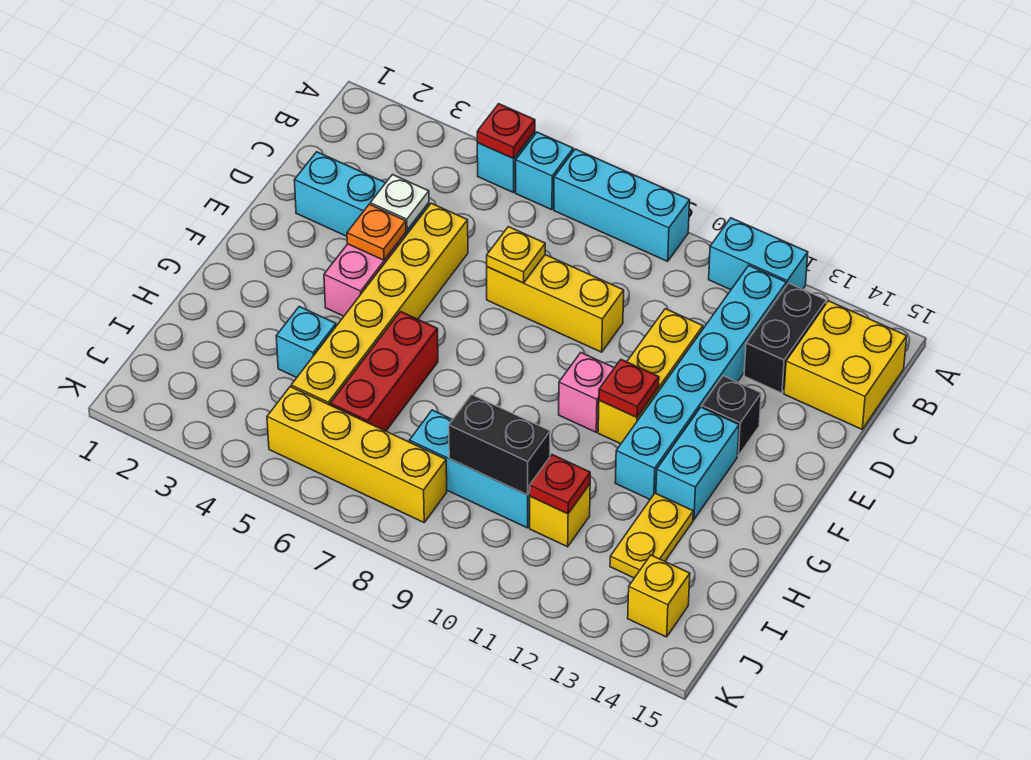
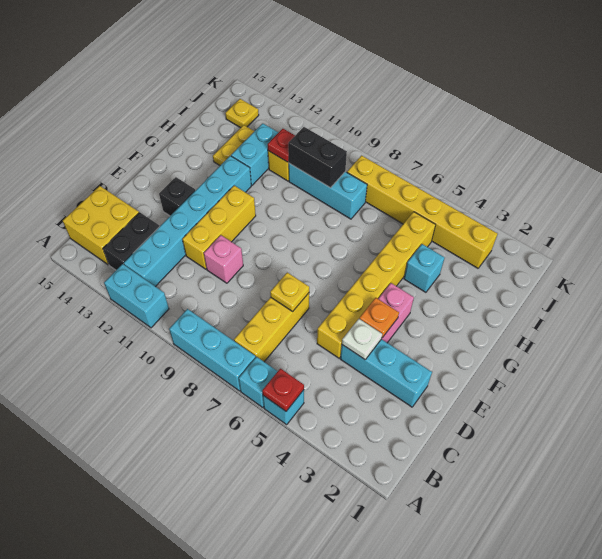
yellow brick D7:D9 level 1 -> yellow brick B7:D7 level 1
pink brick F10 level 1 -> pink brick D10 level 1
red plate F11 level 2 -> none
cyan brick F13:G13 level 1 -> cyan brick H12:I12 level 1
red brick G6:I6 level 1 -> none
yellow brick J5:J8 level 1 -> yellow brick J3:J8 level 1
yellow brick J14 level 1 -> yellow plate J14 level 1

